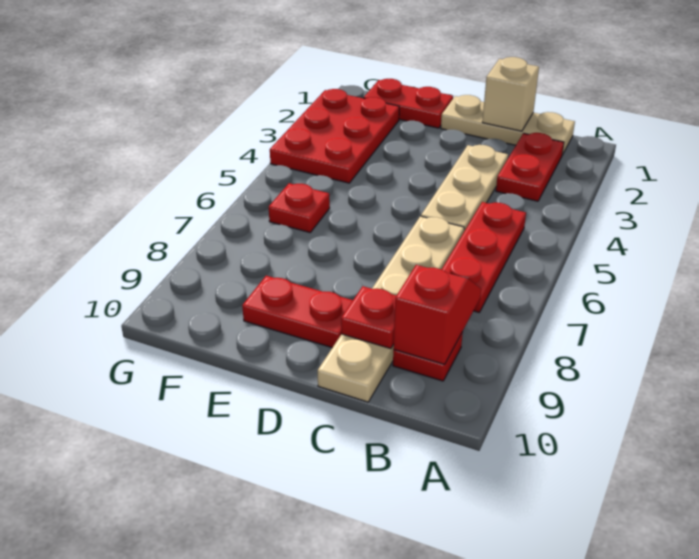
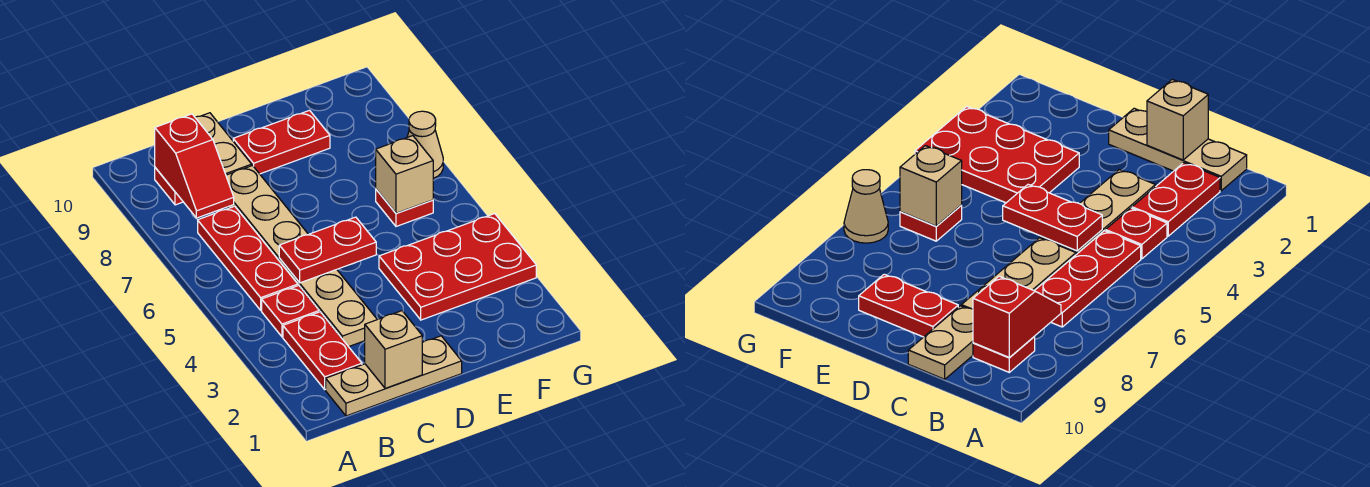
red plate C9 level 2 -> red plate B4 level 1
red plate E1:F1 level 1 -> red plate C5:D5 level 2
red plate F2:G4 level 1 -> red plate E3:G4 level 1
none -> tan brick F6 level 2
none -> tan cone G7 level 1

